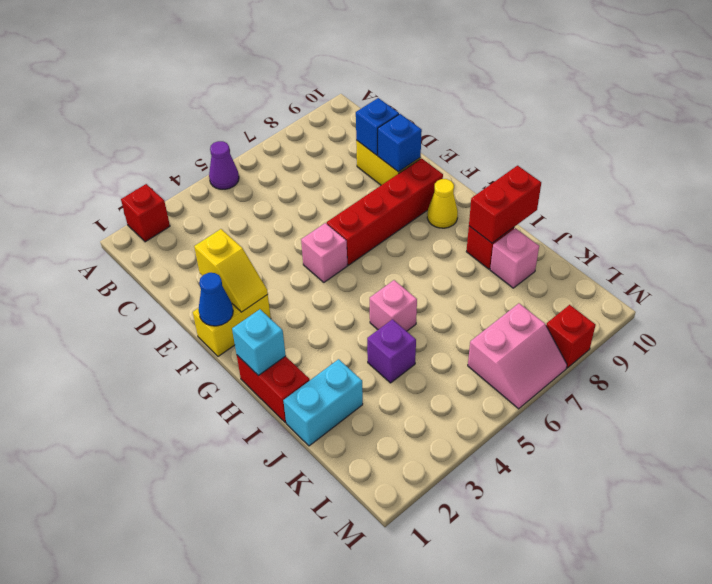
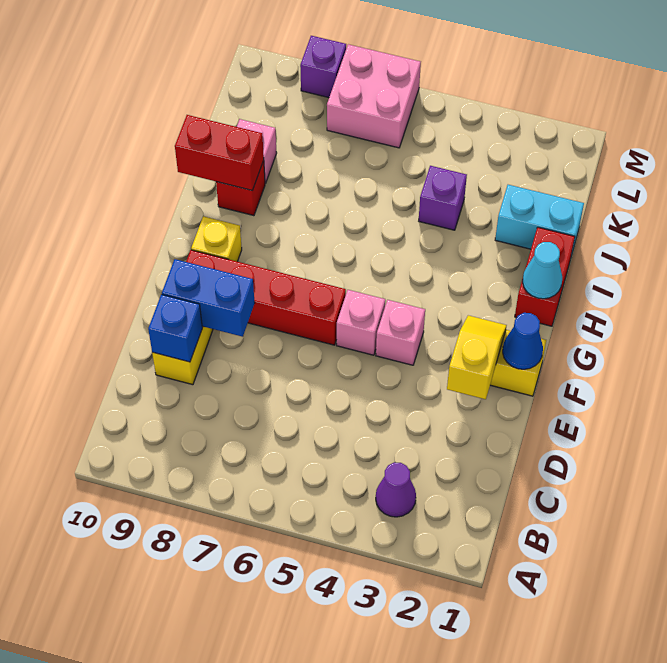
red brick A2 level 1 -> none
purple cone A5 level 1 -> purple cone B3 level 1
blue brick E9 level 2 -> blue brick E8:E9 level 2
yellow cone G9 level 1 -> yellow brick G9 level 1
cyan brick H1 level 2 -> cyan cone H1 level 2
pink brick I5 level 1 -> pink brick F4 level 1
pink slope L6:M7 level 1 top L -> pink brick L6:M7 level 1
red brick M8 level 1 -> purple brick M8 level 1

